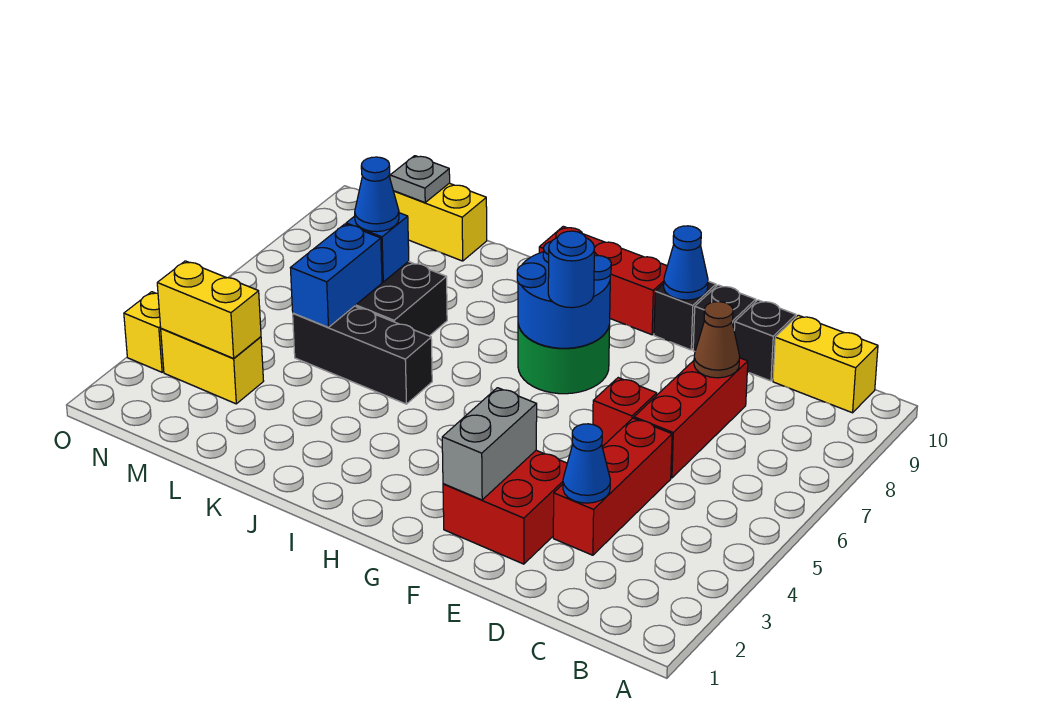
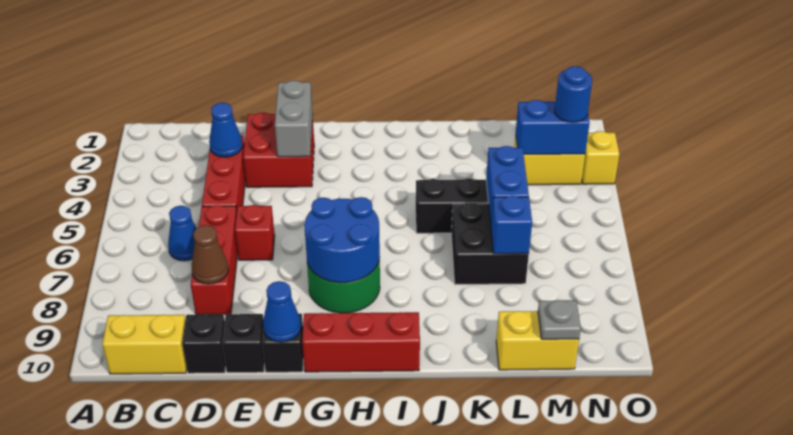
blue round brick G7 level 3 -> blue round brick N3 level 3
blue cone L7 level 3 -> blue cone C6 level 1
yellow brick M3:N3 level 2 -> blue brick M3:N3 level 2

